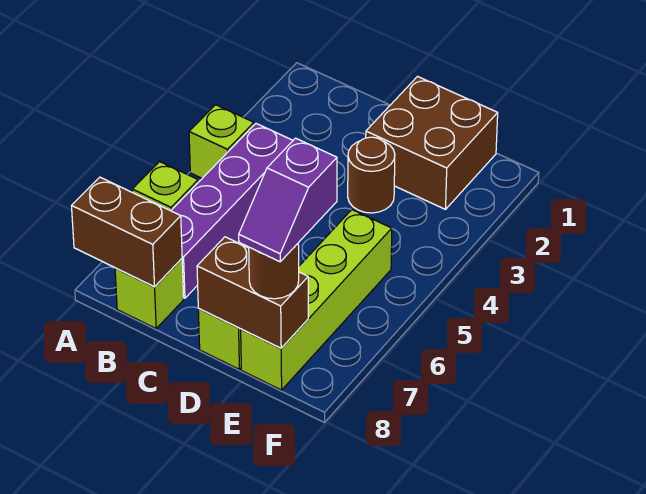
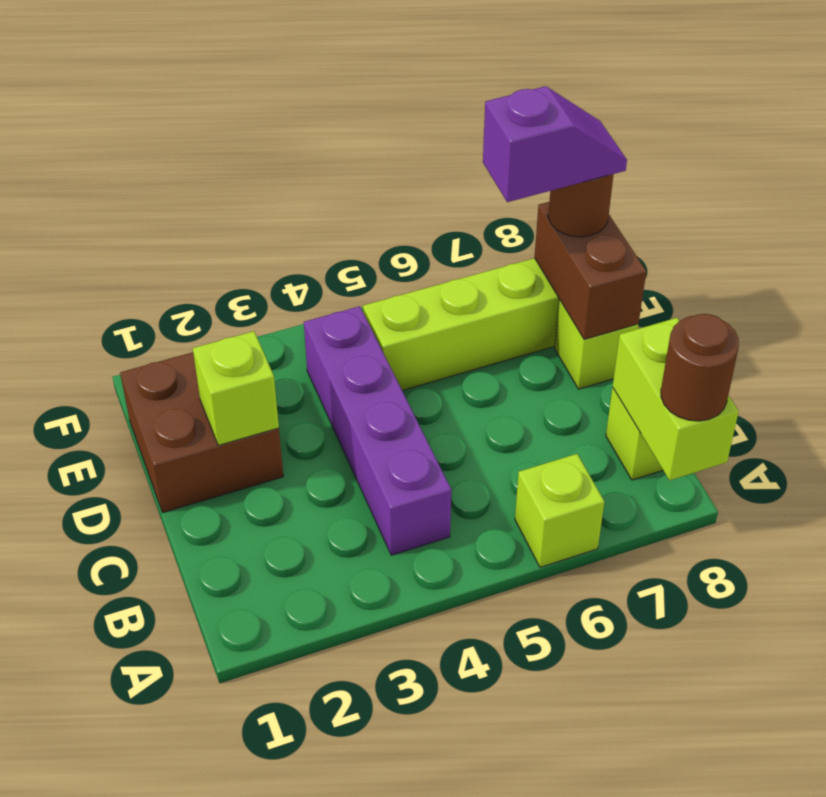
lime brick A4 level 1 -> lime brick D2 level 2
brown brick A8:B8 level 2 -> lime brick A8:B8 level 2
purple brick B4:B7 level 1 -> purple brick B4:E4 level 1
brown round brick D3 level 1 -> brown round brick A8 level 3

